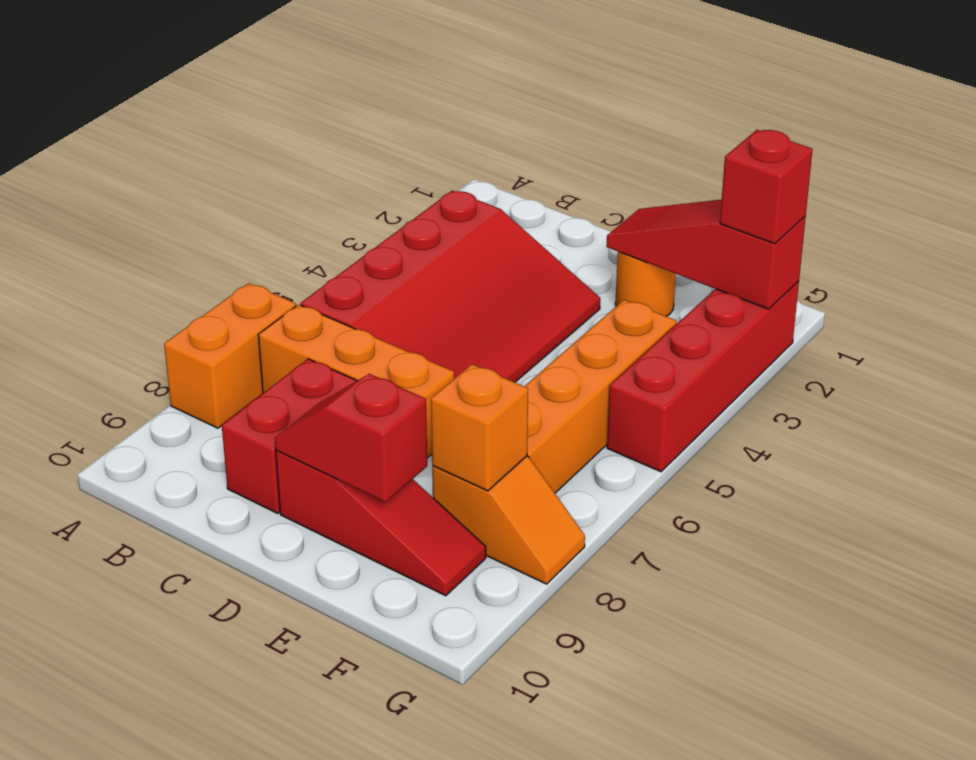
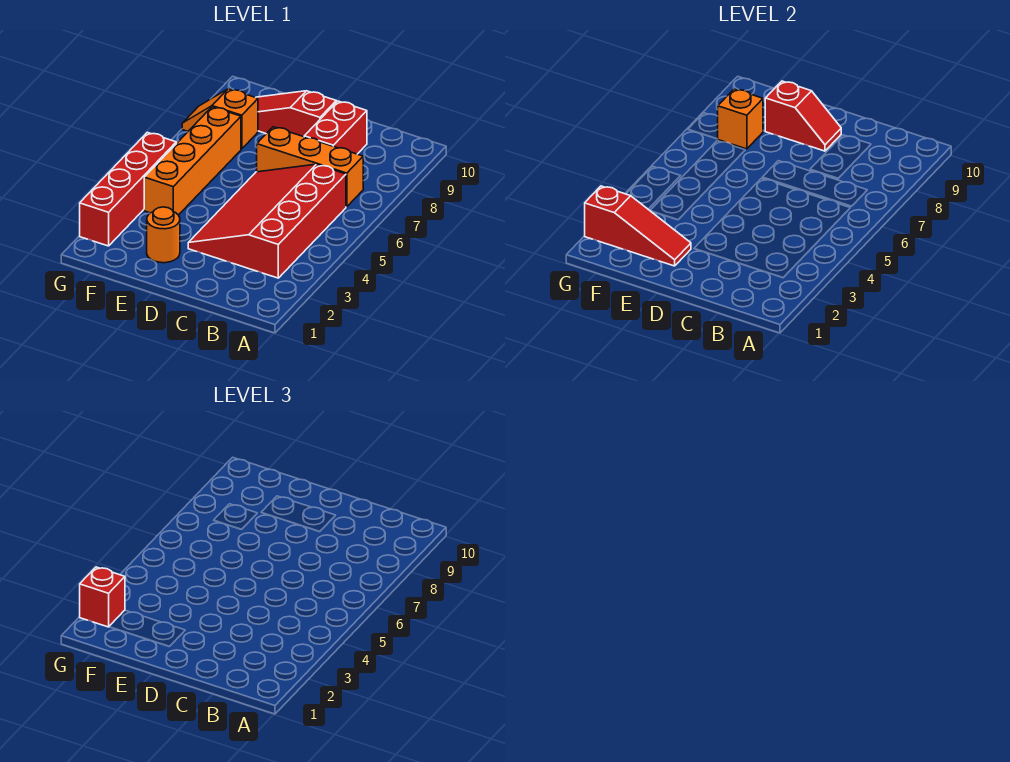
orange brick A7:A8 level 1 -> none

